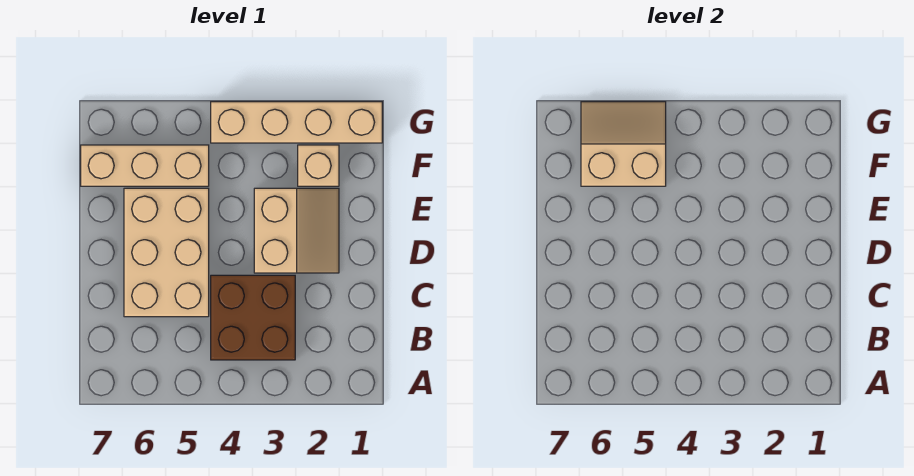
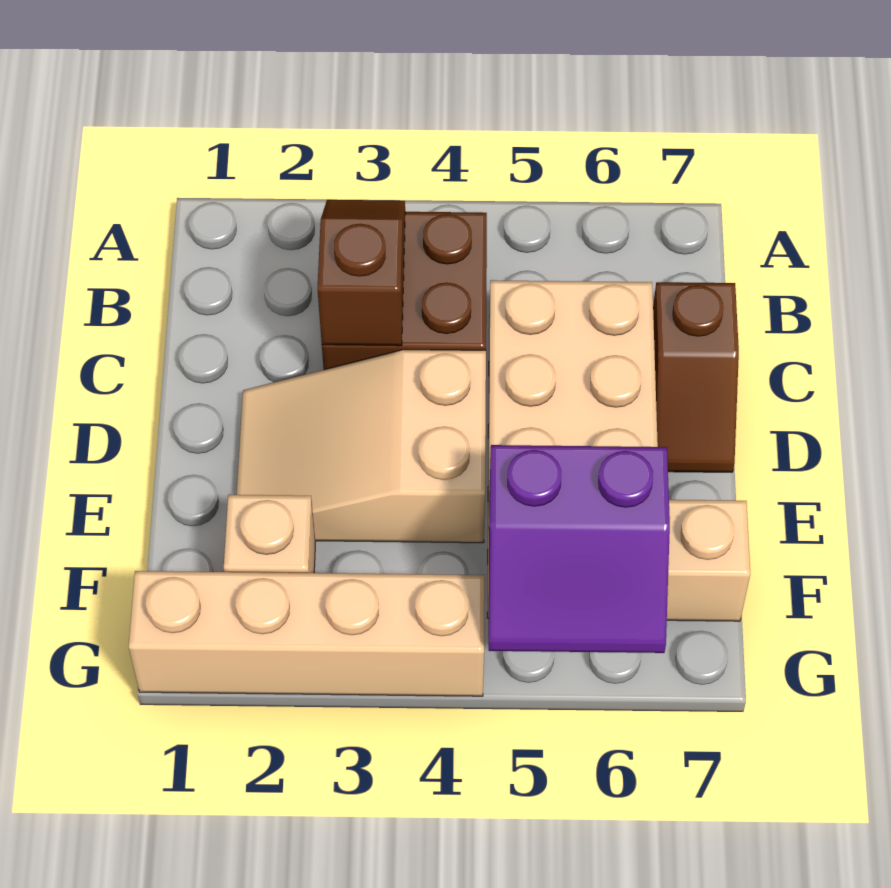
none -> brown slope B3:C3 level 2 top C
none -> brown slope C7:D7 level 1 top C
tan slope D2:E3 level 1 top 3 -> tan slope D2:E4 level 1 top 4
tan slope F5:G6 level 2 top F -> purple slope F5:G6 level 2 top F

